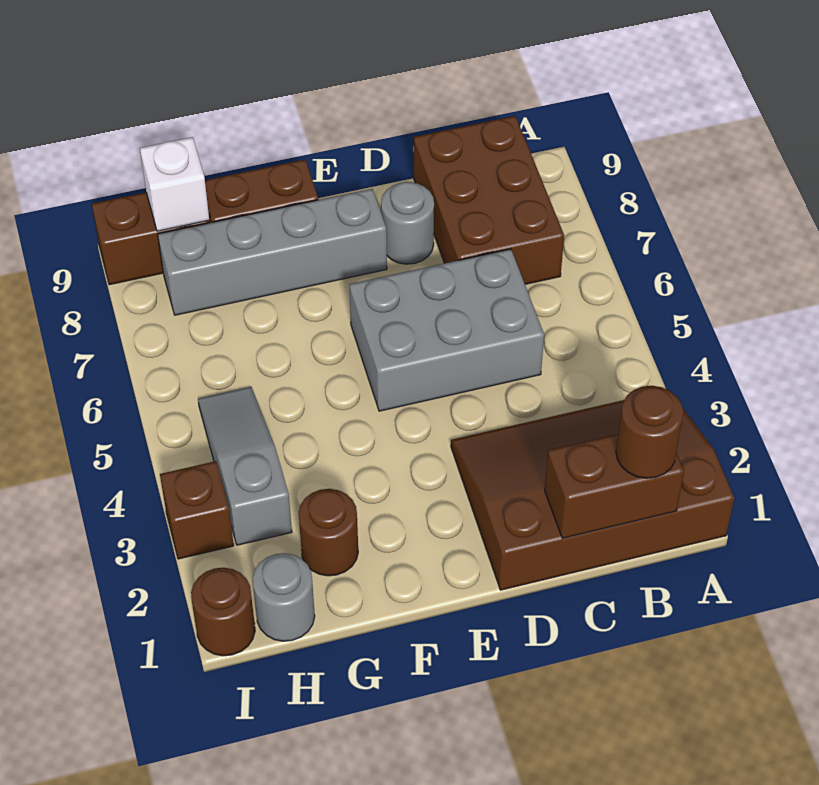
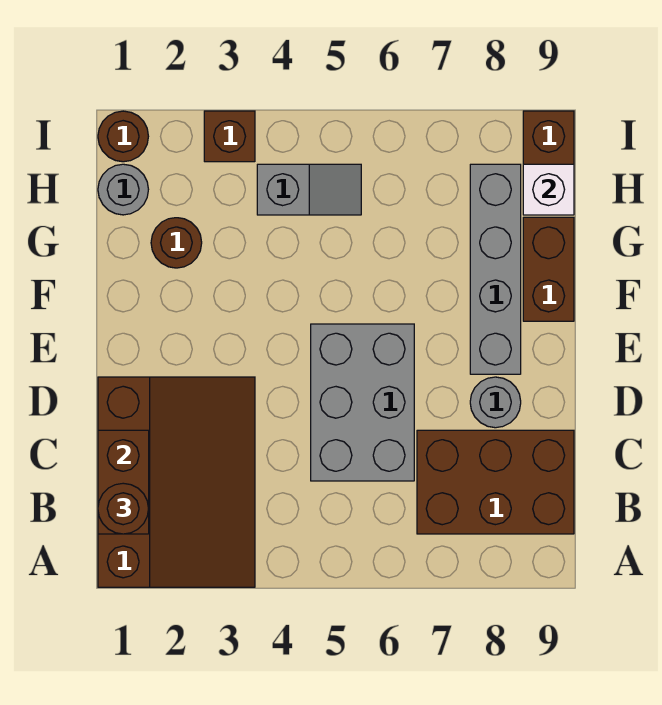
grey slope H3:H5 level 1 top 3 -> grey slope H4:H5 level 1 top 4

